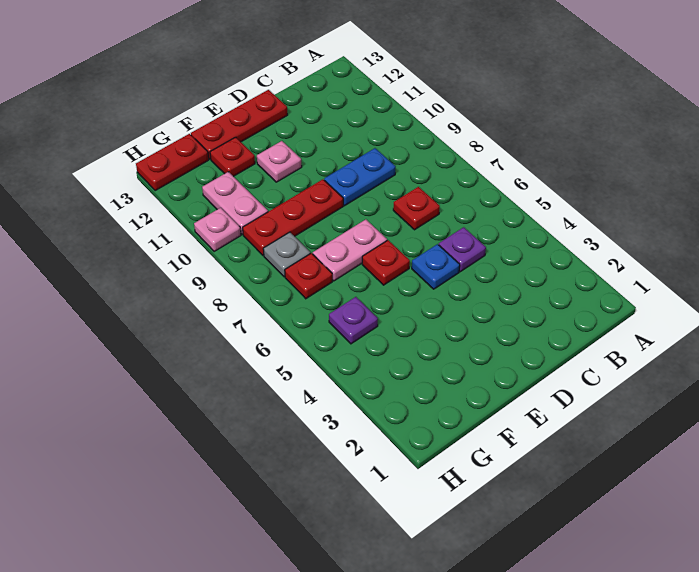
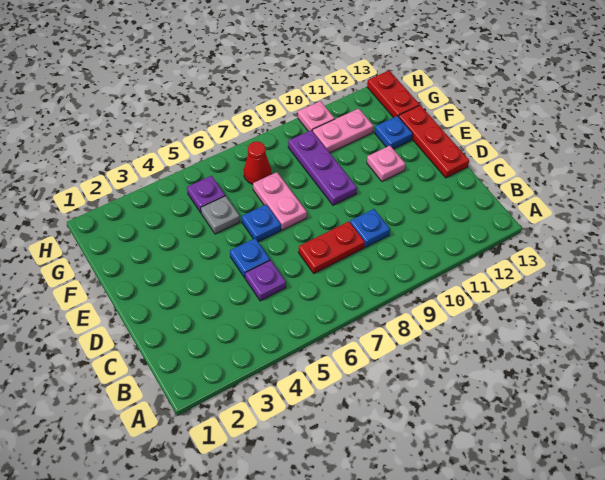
red plate C7 level 1 -> red plate C7:C8 level 1
blue plate C9:D9 level 1 -> blue plate C9 level 1
red plate E6 level 1 -> blue plate E6 level 1
red plate E9:G9 level 1 -> purple plate E9:G9 level 1
red plate F12 level 1 -> blue plate F12 level 1
red plate G7 level 1 -> red cone G7 level 1
grey plate G8 level 1 -> grey plate F5 level 1

